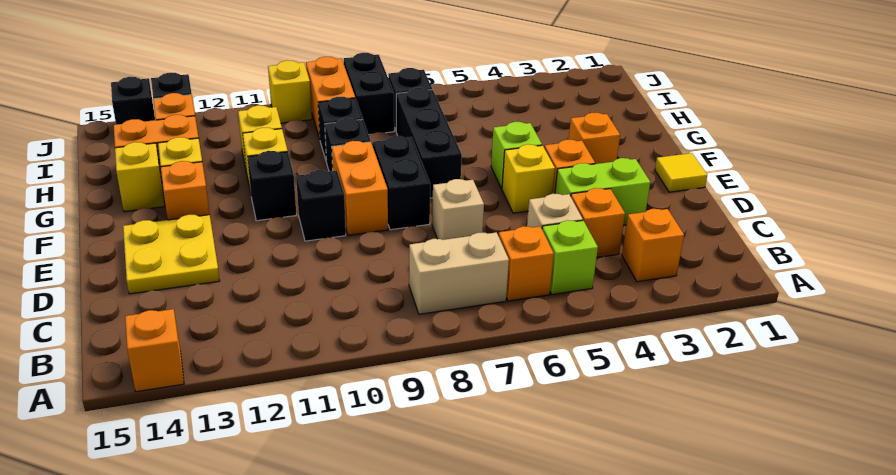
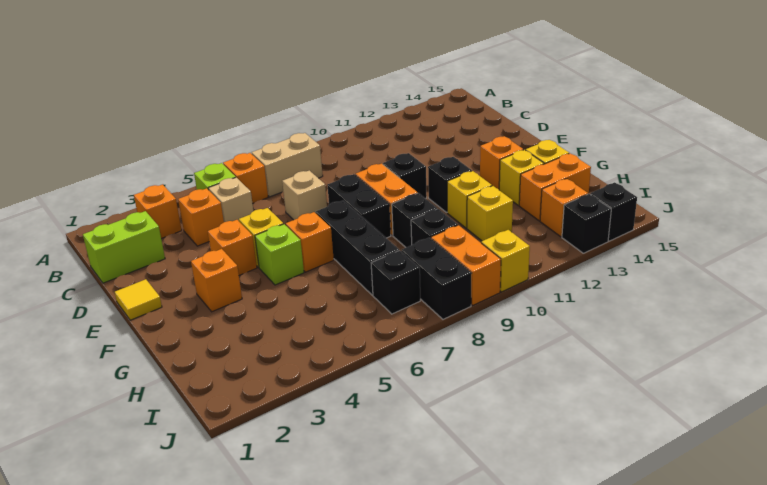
orange brick A14 level 1 -> orange brick F6 level 1
lime brick D3:D4 level 1 -> lime brick C1:C2 level 1
yellow plate D13:E14 level 1 -> none

